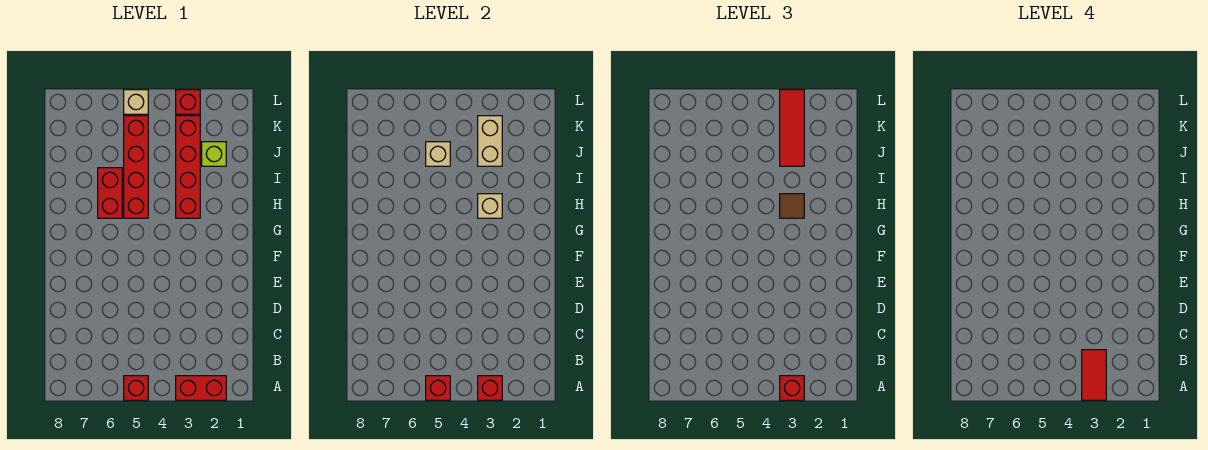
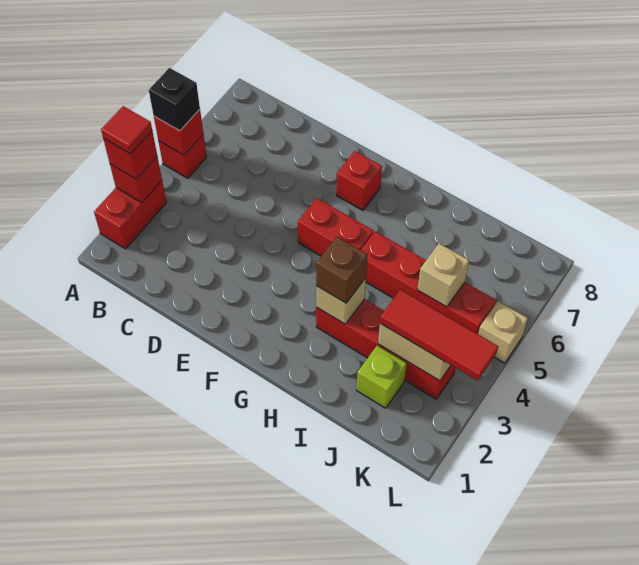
red tile A3:B3 level 4 -> red tile A3 level 4
none -> black brick A5 level 3
brown tile H3 level 3 -> brown brick H3 level 3
red brick H6:I6 level 1 -> red brick F5:G5 level 1
red brick L3 level 1 -> red brick F7 level 1

